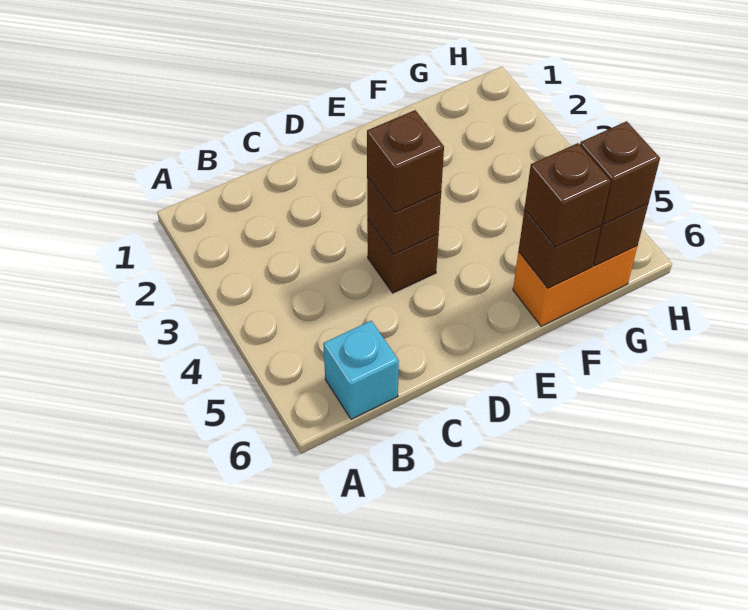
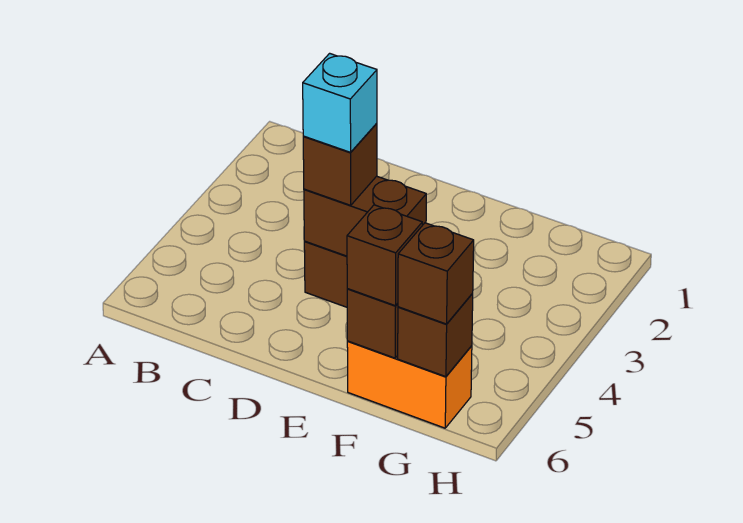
cyan brick B6 level 1 -> cyan brick D4 level 4
brown brick D4 level 2 -> brown brick D4:E4 level 2

